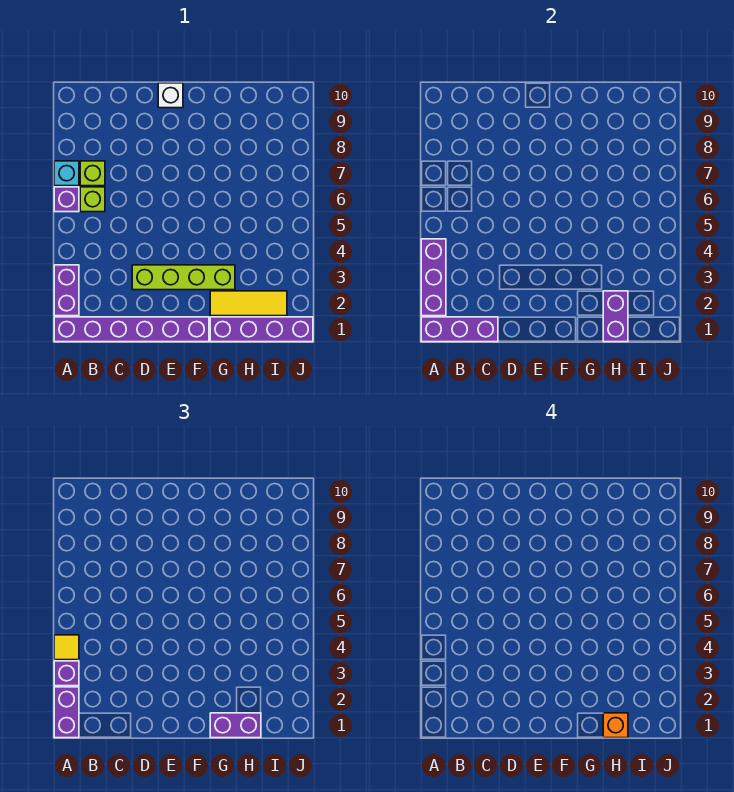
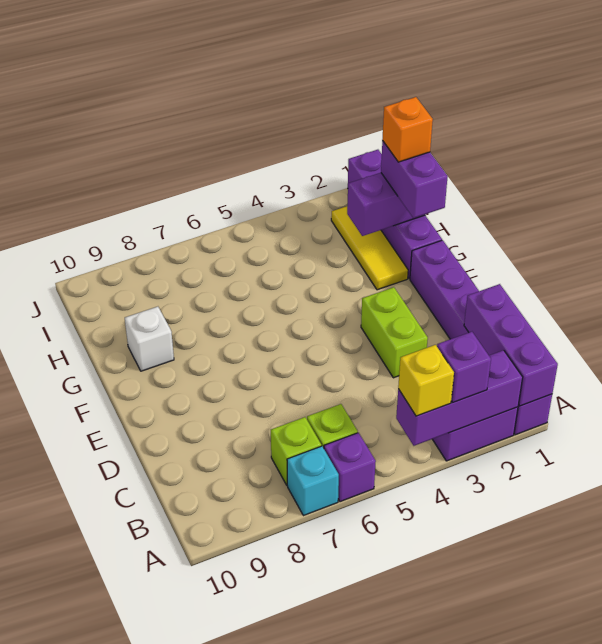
purple brick A1:A2 level 3 -> none
yellow tile A4 level 3 -> yellow brick A4 level 3
lime brick D3:G3 level 1 -> lime brick D3:E3 level 1
white brick E10 level 1 -> white brick G9 level 1

